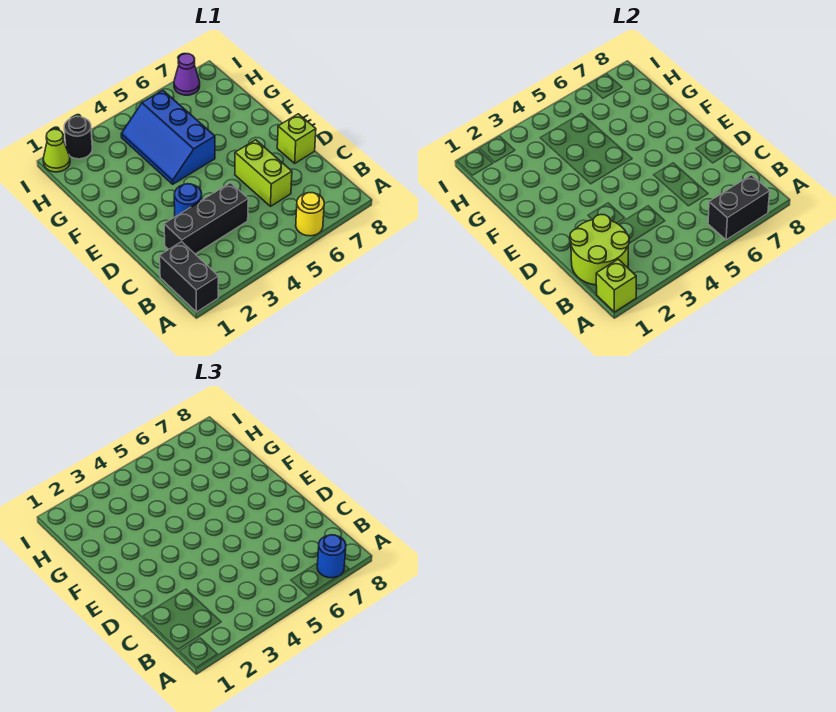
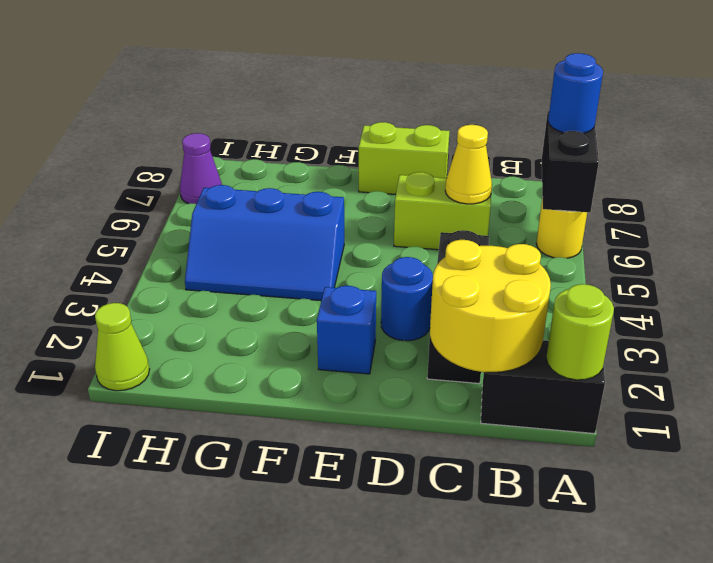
lime brick A1 level 2 -> lime round brick A1 level 2
lime round brick B1:C2 level 2 -> yellow round brick B1:C2 level 2
none -> yellow cone C6 level 2
lime brick D8 level 1 -> lime brick D8:E8 level 1
none -> blue brick E2 level 1
black round brick I2 level 1 -> none

